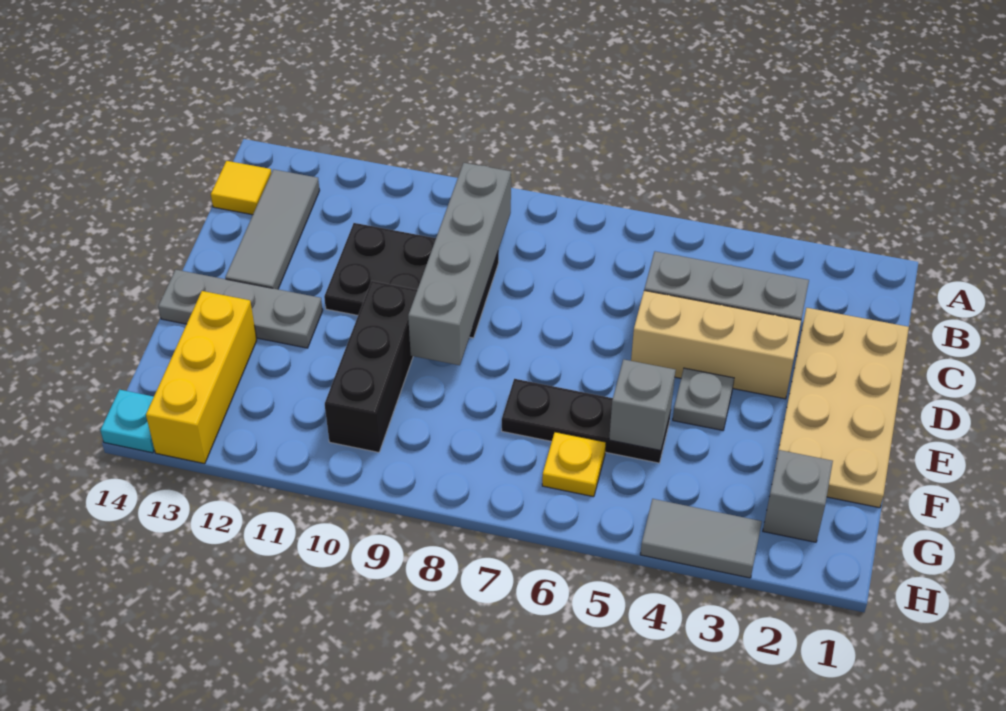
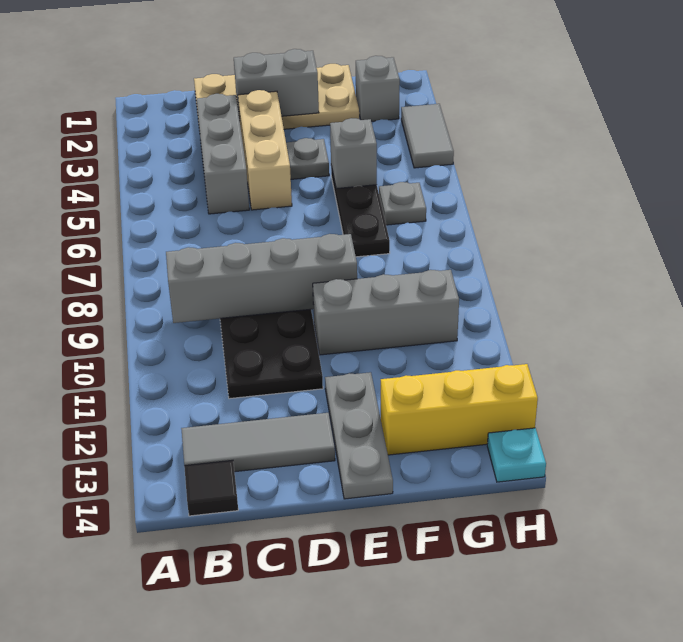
yellow tile B14 level 1 -> black tile B14 level 1
none -> grey brick D2:E2 level 2
black brick E10:G10 level 1 -> grey brick E10:G10 level 1
yellow plate G6 level 1 -> grey plate G6 level 1

